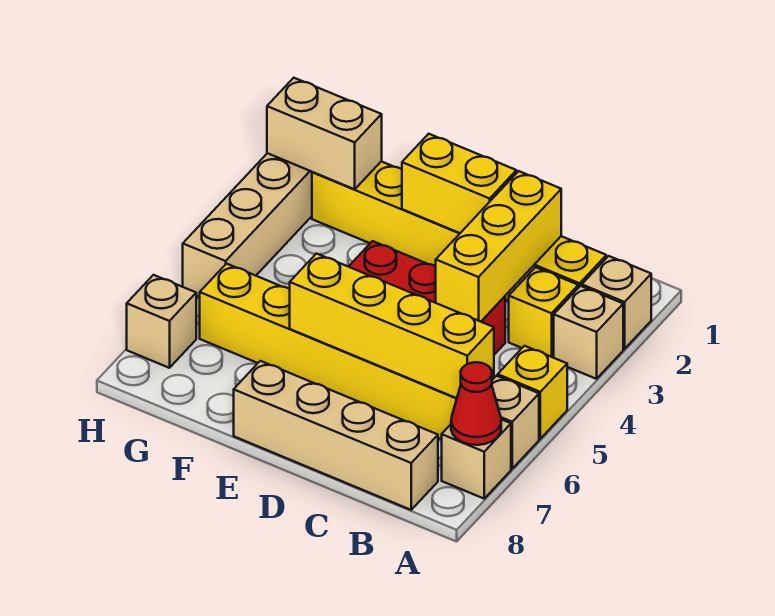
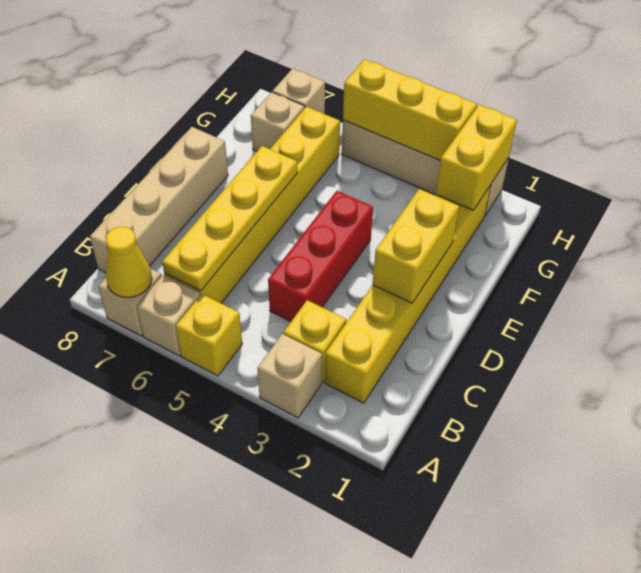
tan brick A2 level 1 -> tan brick G7 level 1
red cone A7 level 2 -> yellow cone A7 level 2
yellow brick B6:E6 level 2 -> yellow plate B6:E6 level 2
yellow brick C2:C4 level 2 -> yellow brick H3:H5 level 2
tan brick G2:H2 level 2 -> yellow brick G2:H2 level 2

